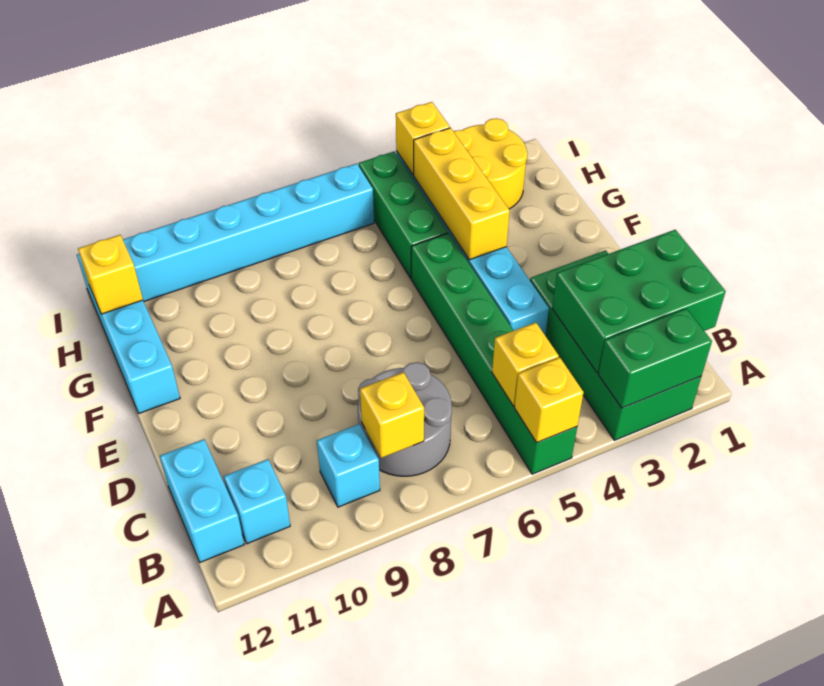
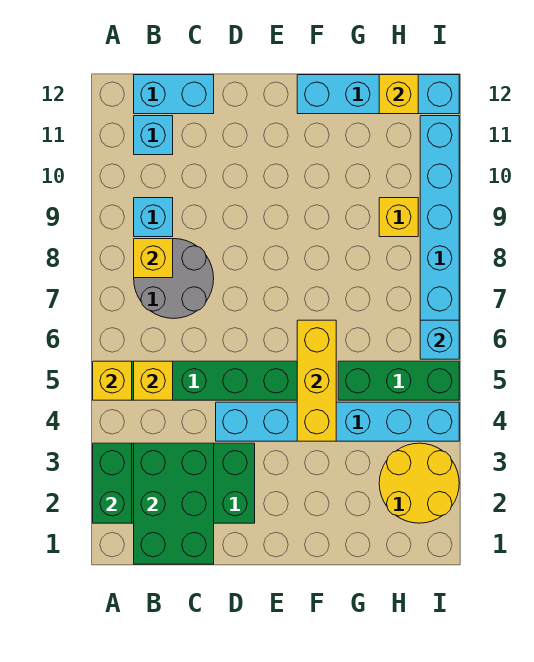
yellow brick F4:H4 level 2 -> yellow brick F4:F6 level 2
yellow brick I4 level 2 -> yellow brick H9 level 1
none -> cyan brick I6 level 2

